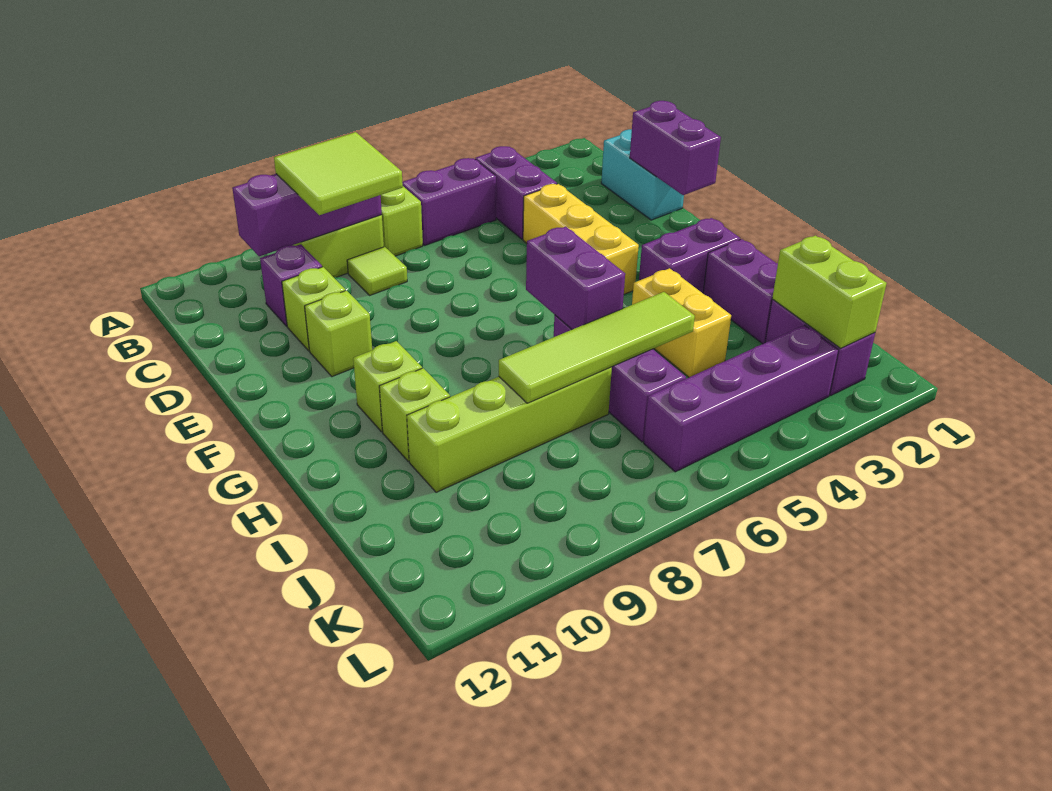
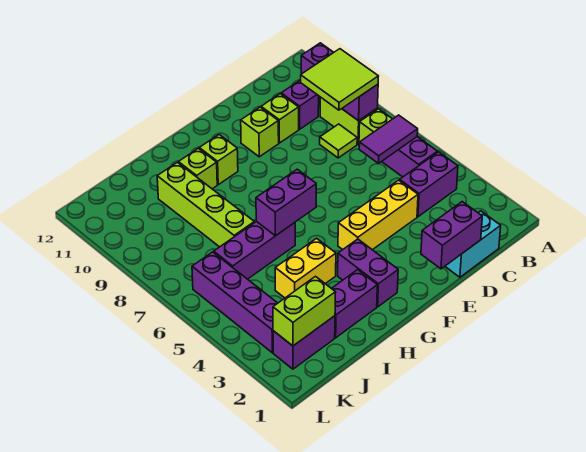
none -> purple tile B6:C6 level 2
lime tile I5:I8 level 2 -> none

